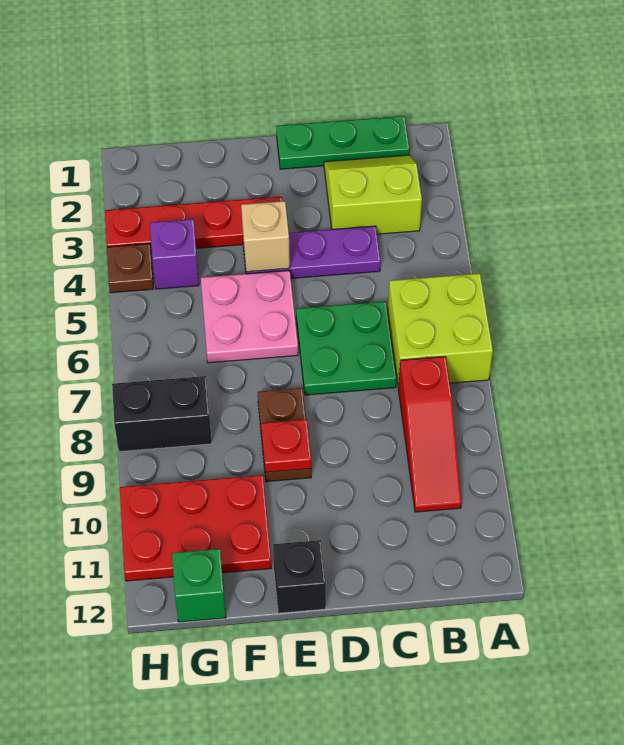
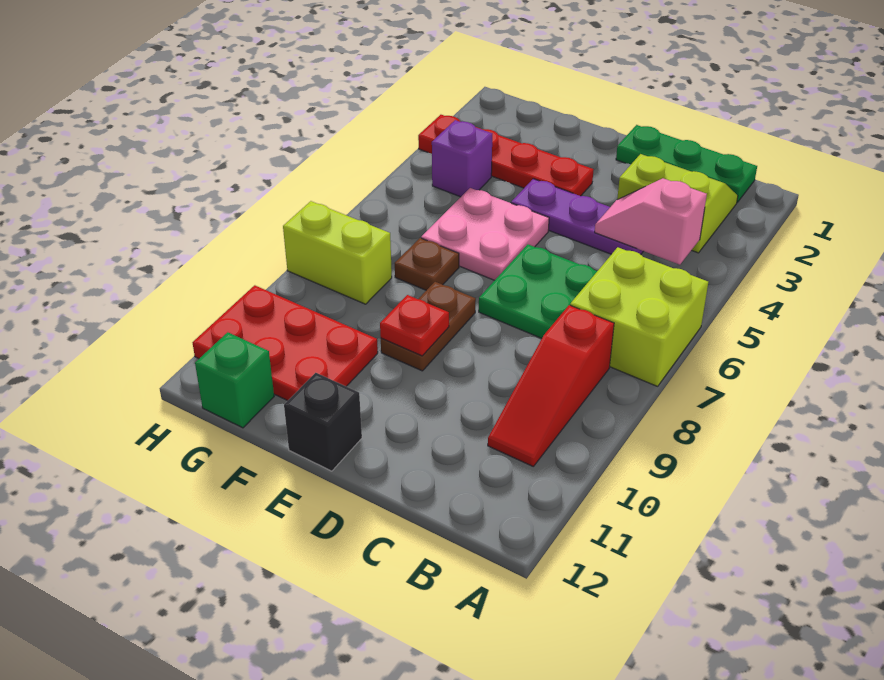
none -> pink slope B4:C4 level 2 top B
tan brick E4 level 2 -> none
black brick G8:H8 level 1 -> lime brick G8:H8 level 1
brown plate H4 level 1 -> brown plate F7 level 1

